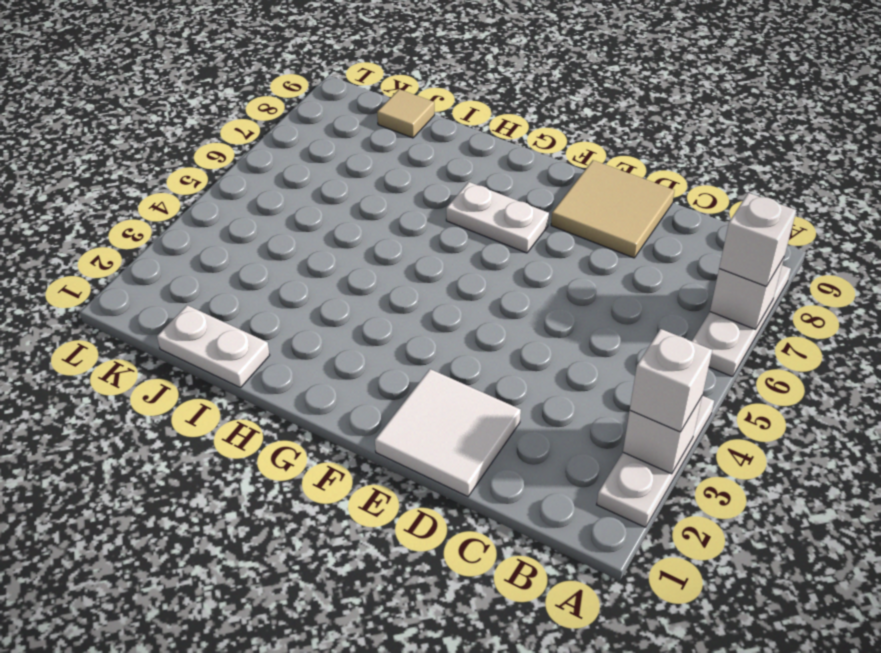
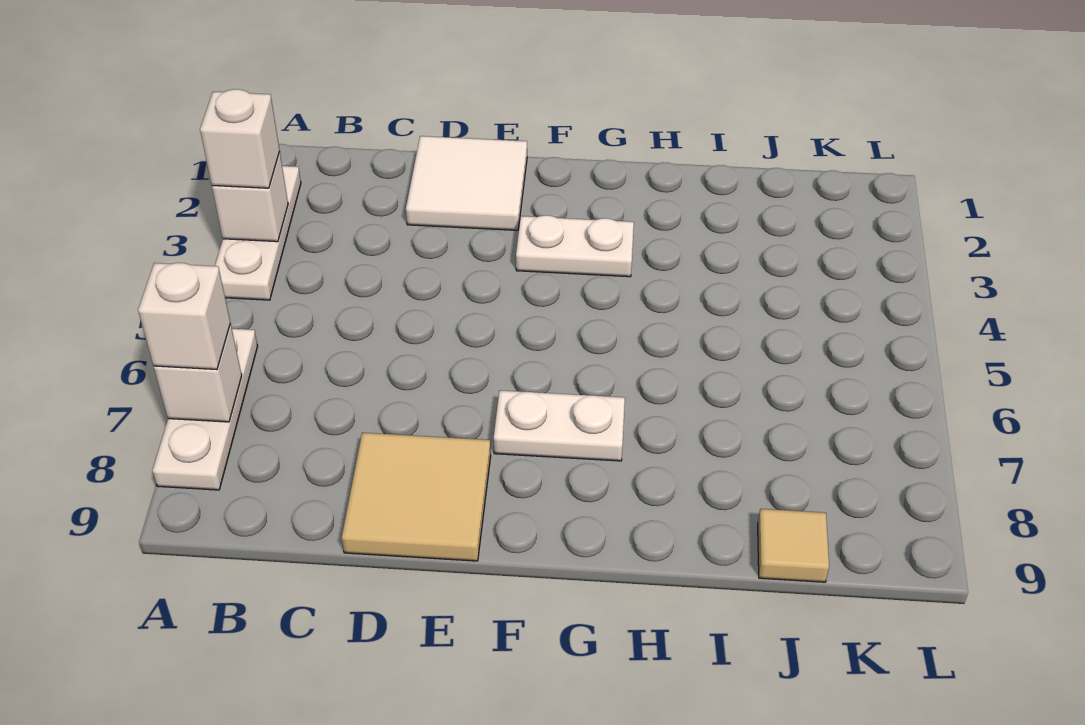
white plate I1:J1 level 1 -> white plate F3:G3 level 1

